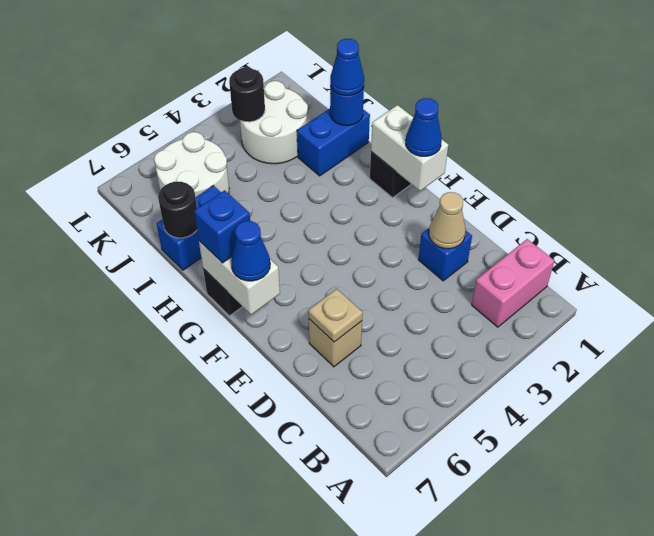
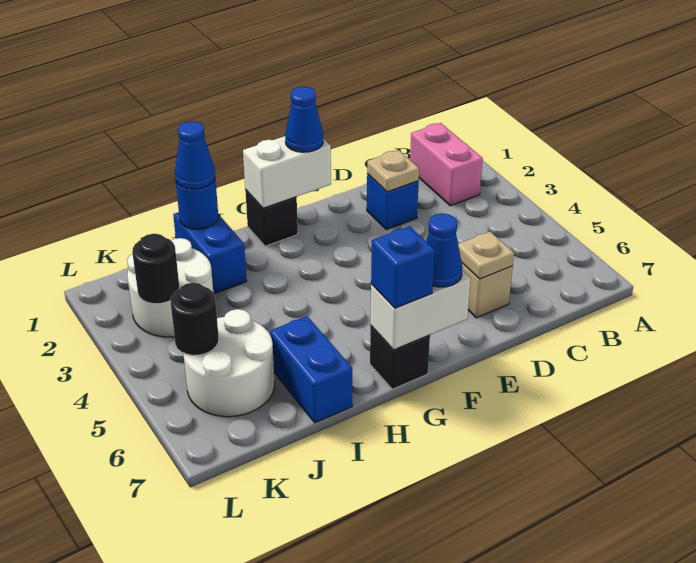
tan cone D2 level 2 -> tan plate D2 level 2
black round brick I7 level 2 -> black round brick K5 level 2

